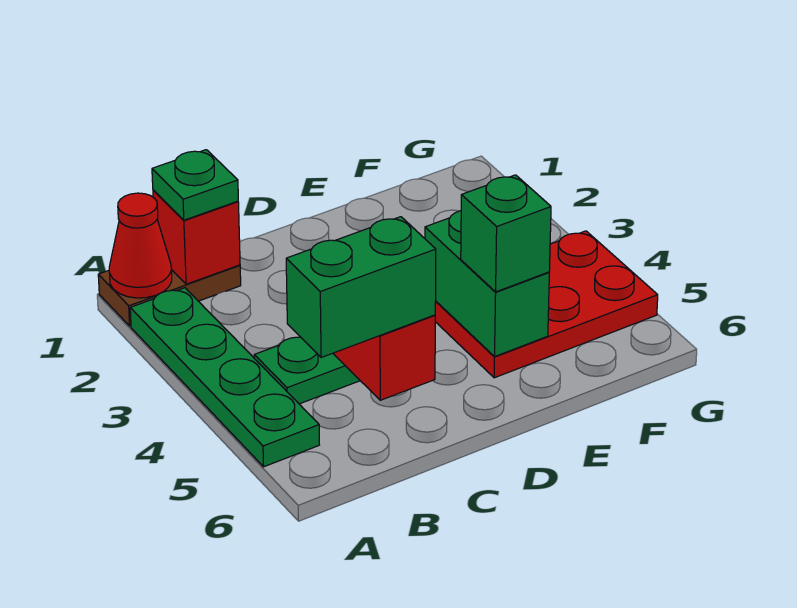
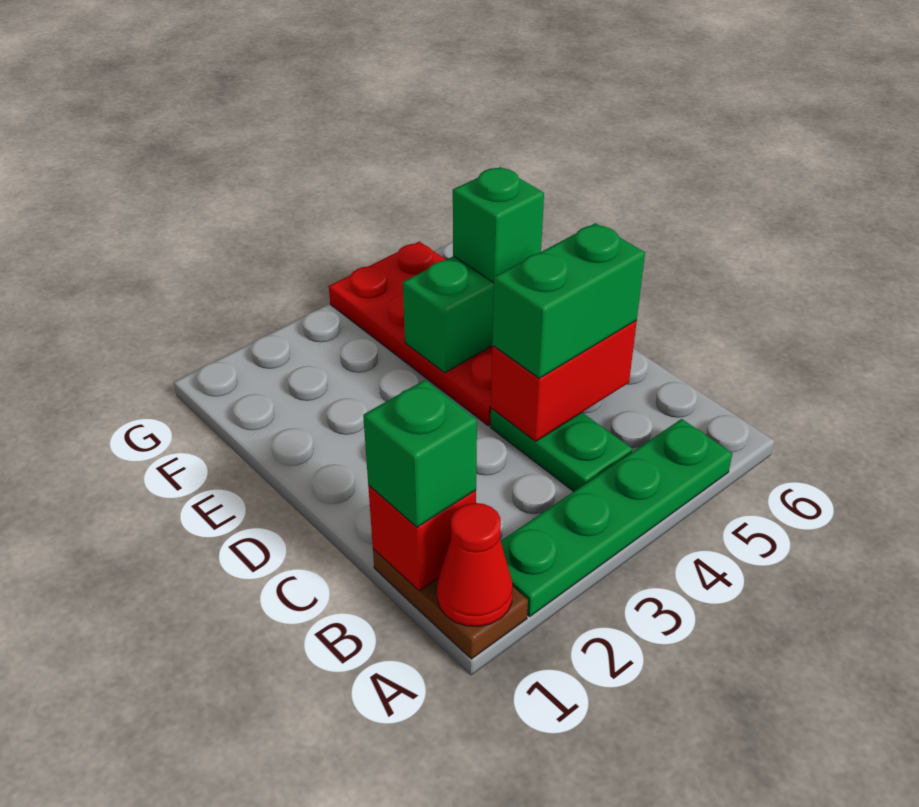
green plate B1 level 3 -> green brick B1 level 3
green brick B5:C5 level 3 -> green brick C4:C5 level 3
red plate E4:G5 level 1 -> red plate D4:G5 level 1

